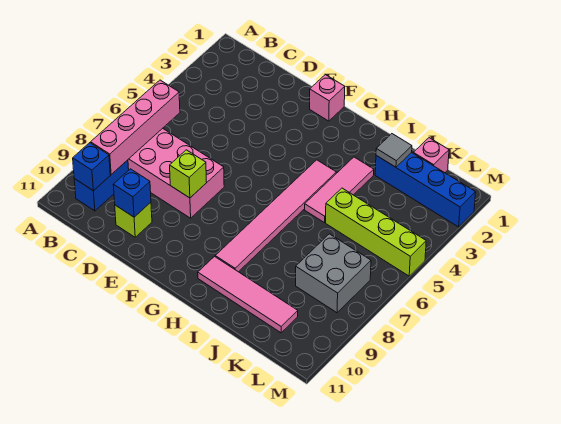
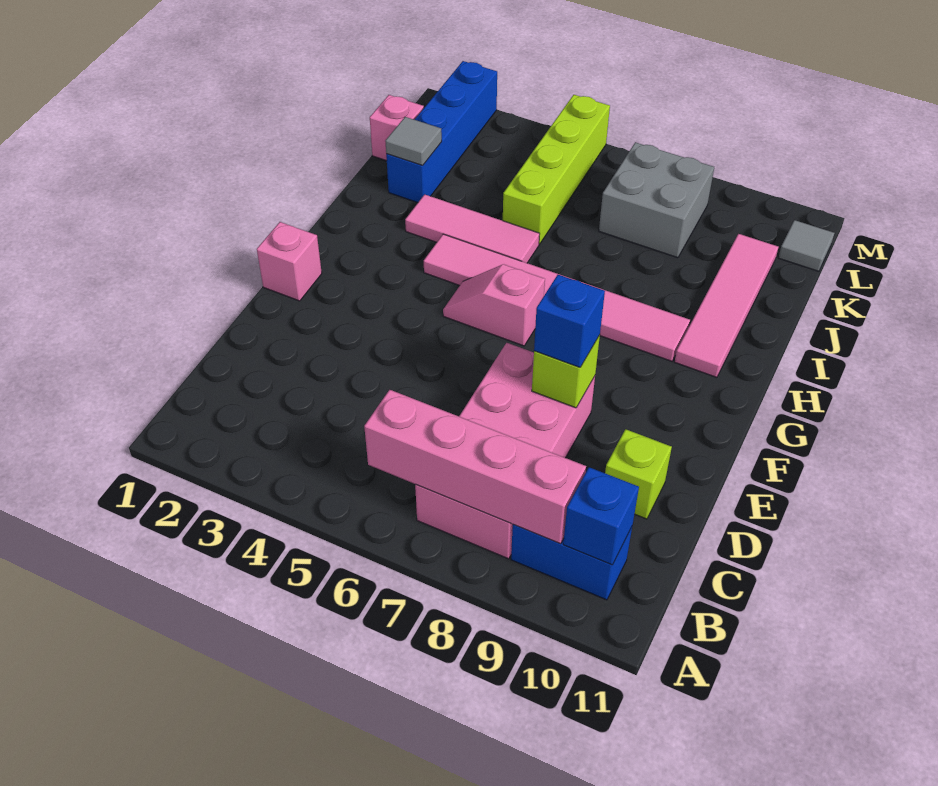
blue brick D10 level 2 -> blue brick E8 level 3
none -> pink slope G5:G6 level 1 top 6
none -> grey tile L11 level 1

